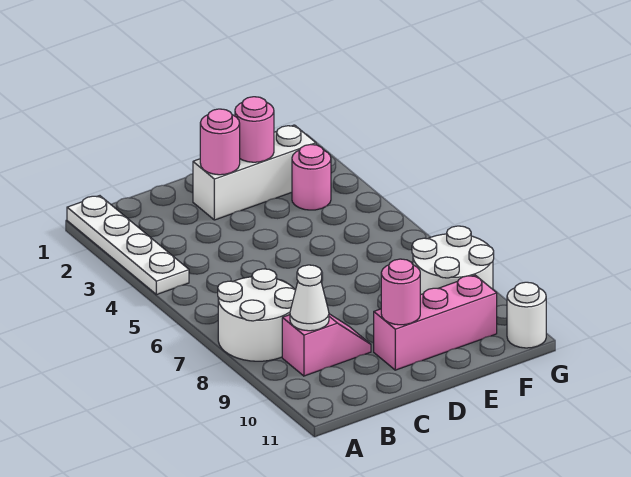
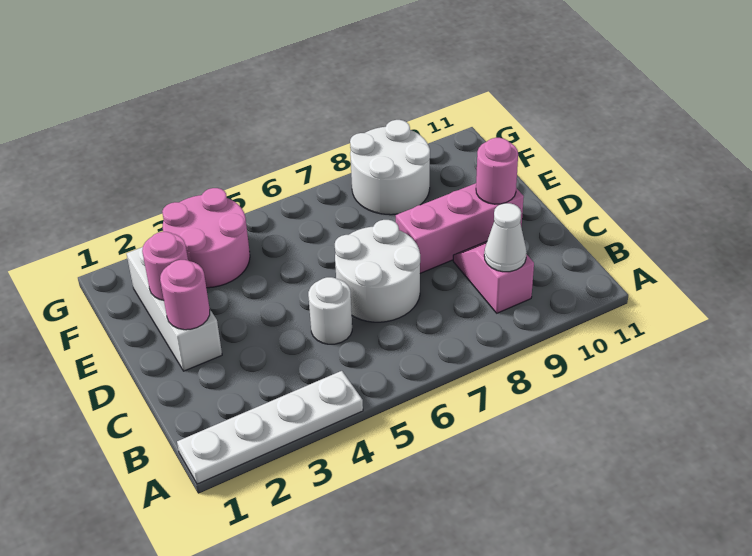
white round brick A7:B8 level 1 -> white round brick C6:D7 level 1
pink brick D10:F10 level 1 -> pink brick D8:D10 level 1
pink round brick F3 level 1 -> pink round brick F3:G4 level 1
white round brick G11 level 1 -> white round brick C5 level 1

